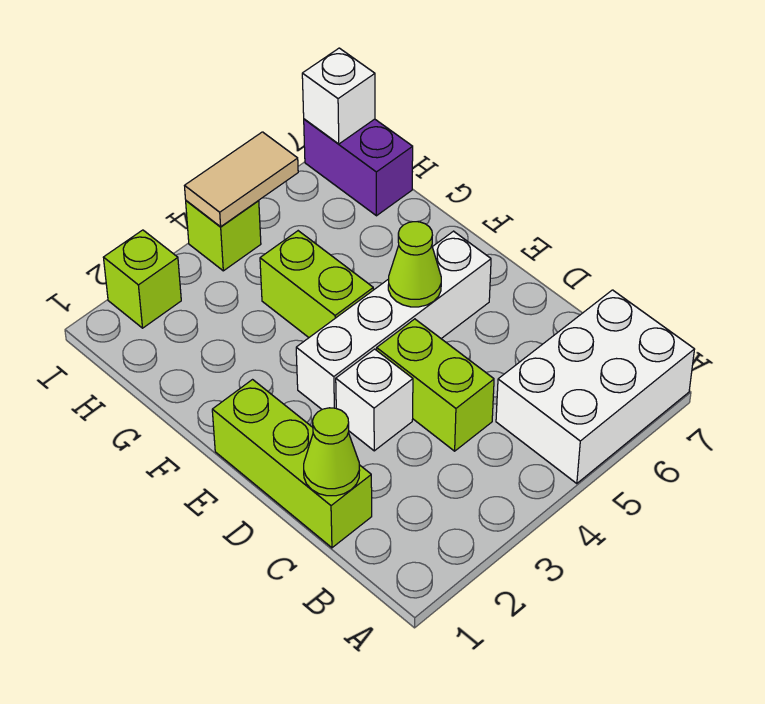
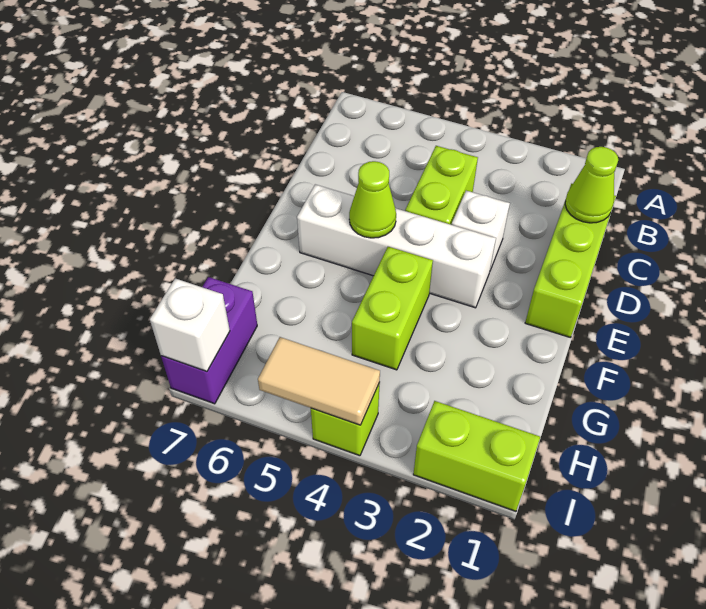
white brick A5:B7 level 1 -> none
lime brick I2 level 1 -> lime brick I1:I2 level 1

